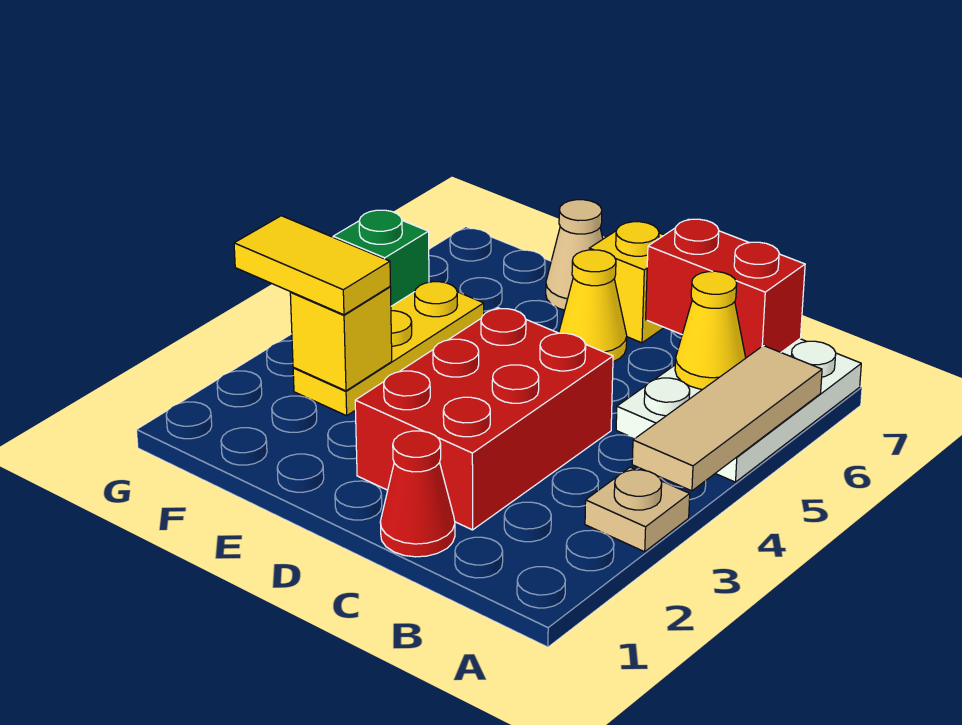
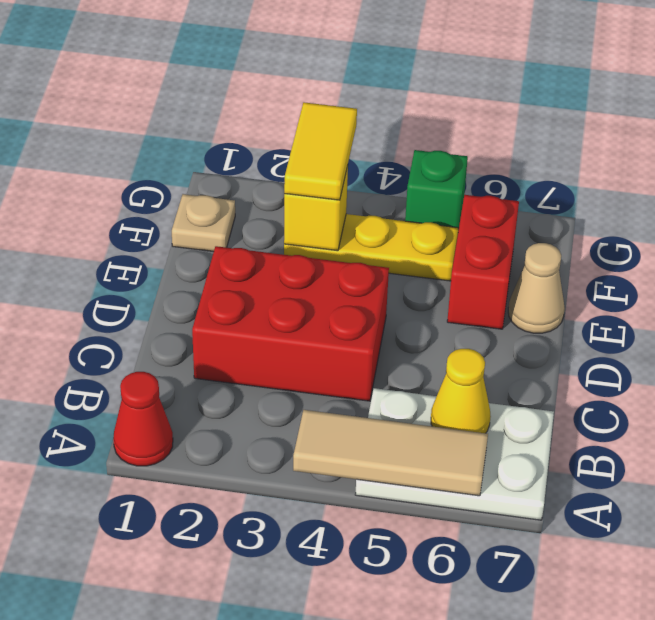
tan plate A3 level 1 -> tan plate F1 level 1
red brick B7:C7 level 2 -> red brick E6:F6 level 1
red cone C1 level 1 -> red cone A1 level 1
yellow cone D6 level 1 -> none
yellow brick D7 level 1 -> none

